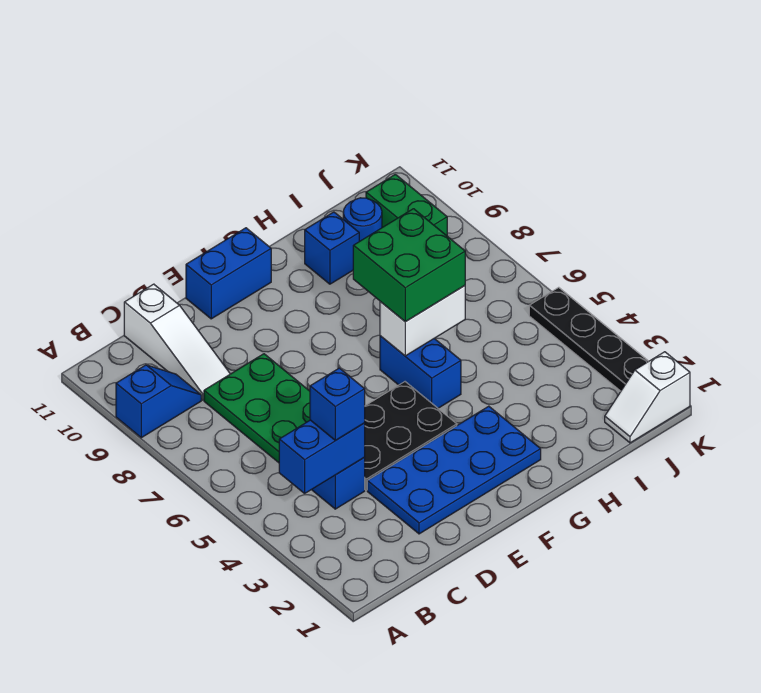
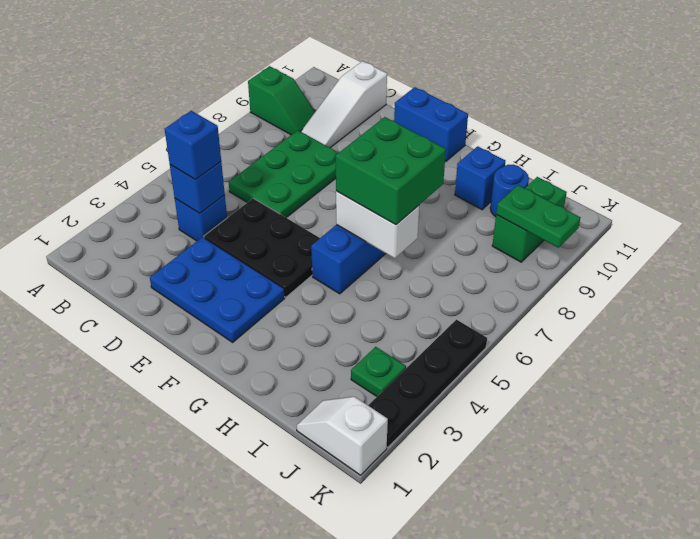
blue slope A9:B9 level 1 top A -> green slope A9:B9 level 1 top A
blue brick B4:C4 level 2 -> blue brick C4 level 2
blue plate D2:G3 level 1 -> blue plate D2:F3 level 1
none -> green plate J3 level 1
none -> green plate J9:K9 level 2

